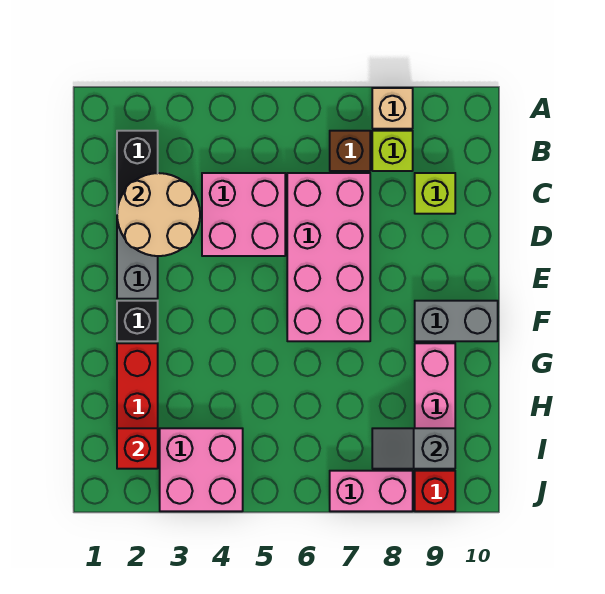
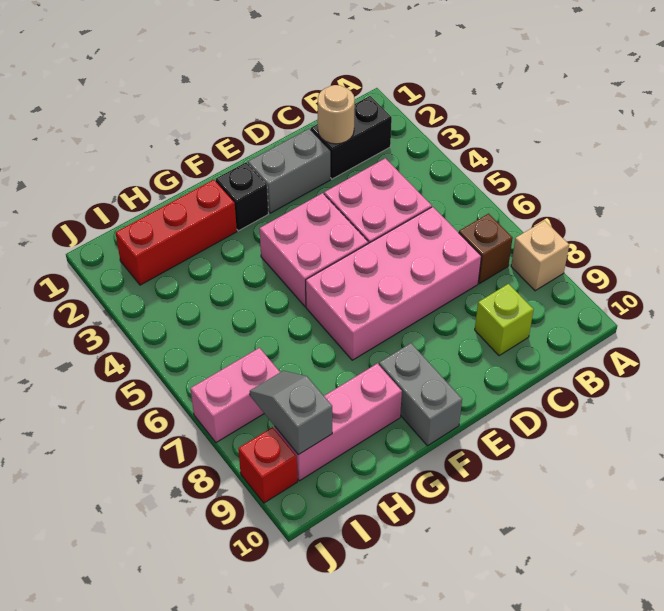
lime brick B8 level 1 -> none
tan round brick C2:D3 level 2 -> tan round brick C2 level 2
red brick I2 level 2 -> none
pink brick I3:J4 level 1 -> pink brick E4:F5 level 1
pink brick J7:J8 level 1 -> pink brick I7:J7 level 1

